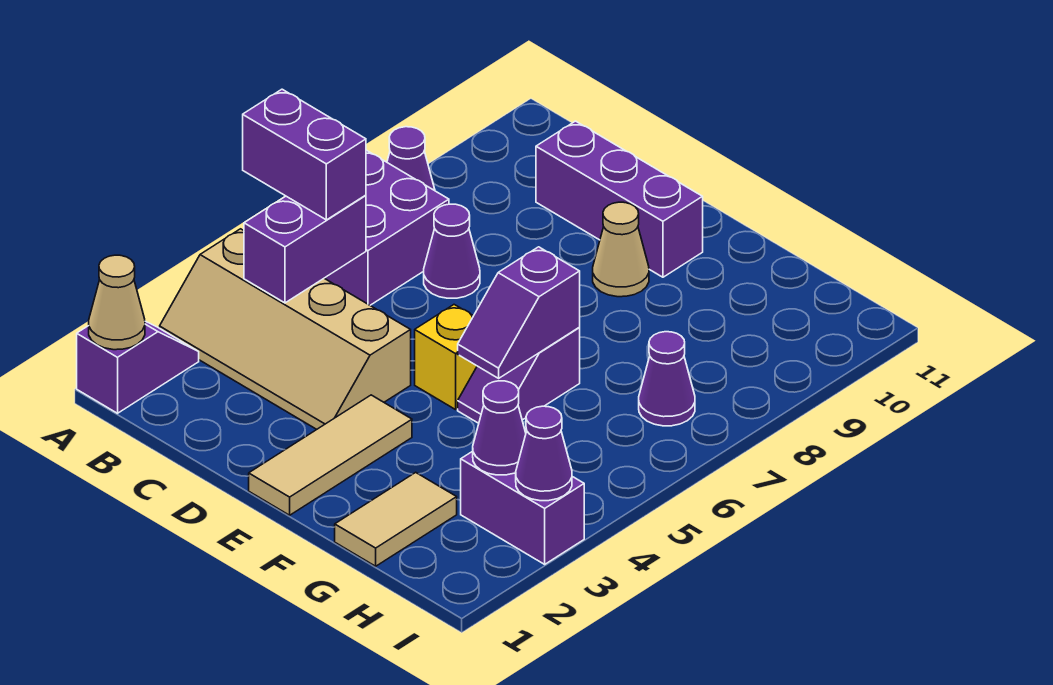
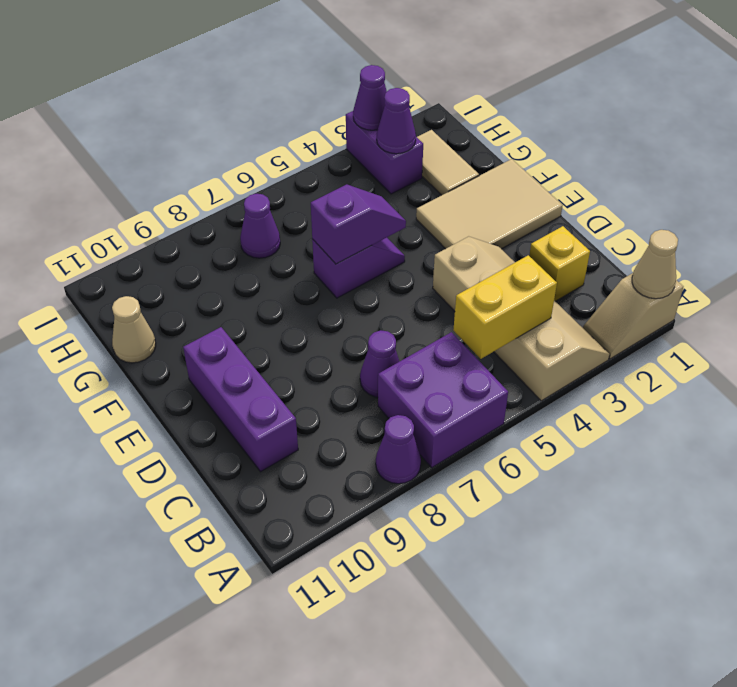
purple slope A1:A2 level 1 top 1 -> tan slope A1:A2 level 1 top 1
purple brick A5:B5 level 3 -> none
purple brick B4:B5 level 2 -> yellow brick B4:B5 level 2
tan tile E1:E3 level 1 -> tan tile E1:F3 level 1
yellow brick E5 level 1 -> yellow brick C2 level 1
tan cone E9 level 1 -> tan cone G11 level 1
tan tile G1:G2 level 1 -> tan tile G2:H2 level 1

